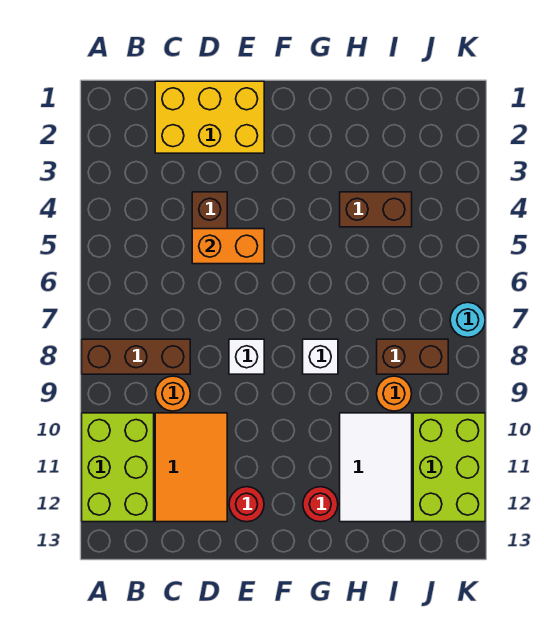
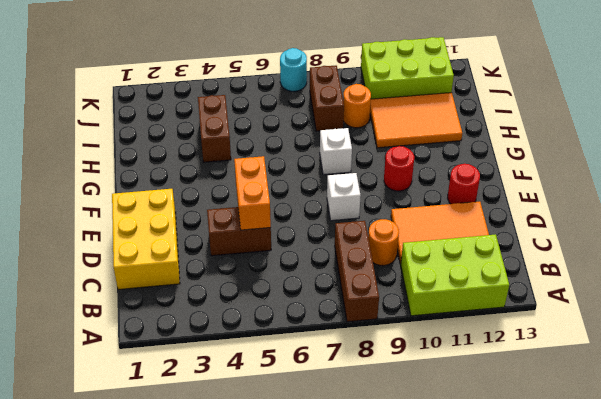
red round brick G12 level 1 -> red round brick F10 level 1
white tile H10:I12 level 1 -> orange tile H10:I12 level 1

